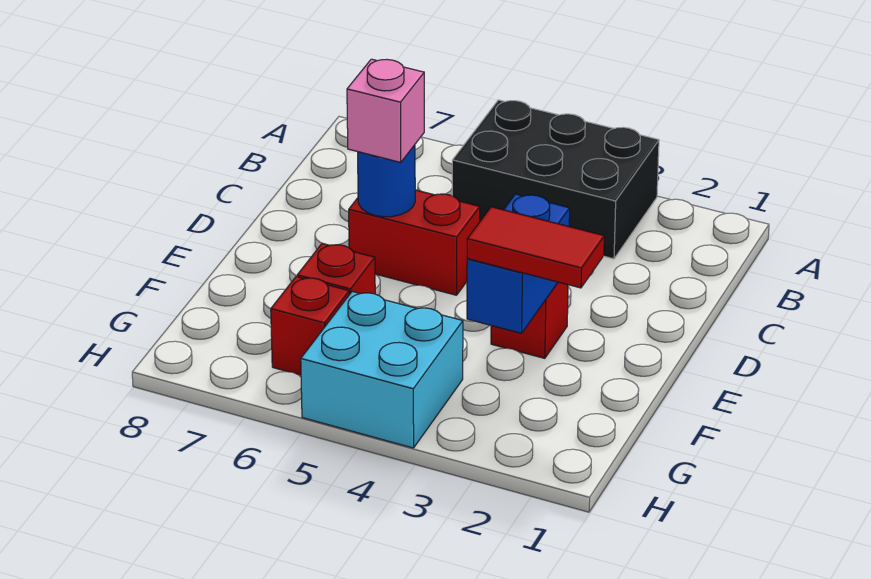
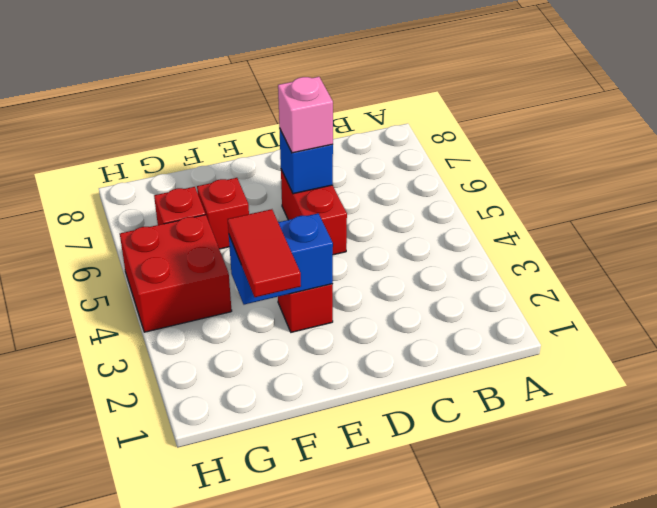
black brick A3:B5 level 1 -> none
blue round brick D6 level 2 -> blue brick D6 level 2
cyan brick G4:H5 level 1 -> red brick G4:H5 level 1

